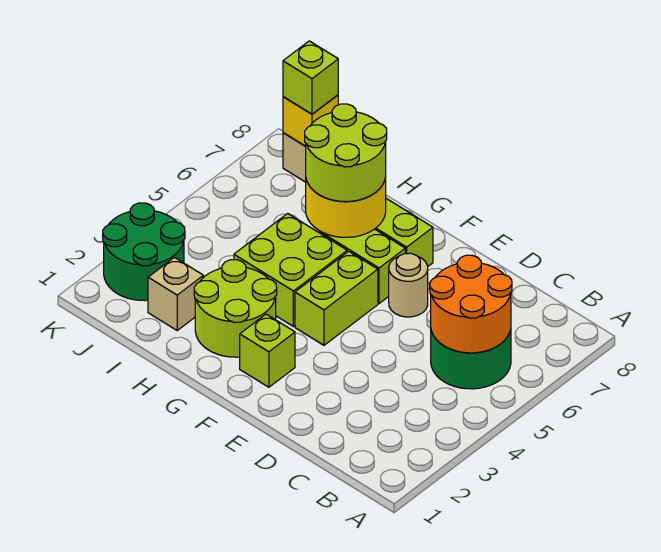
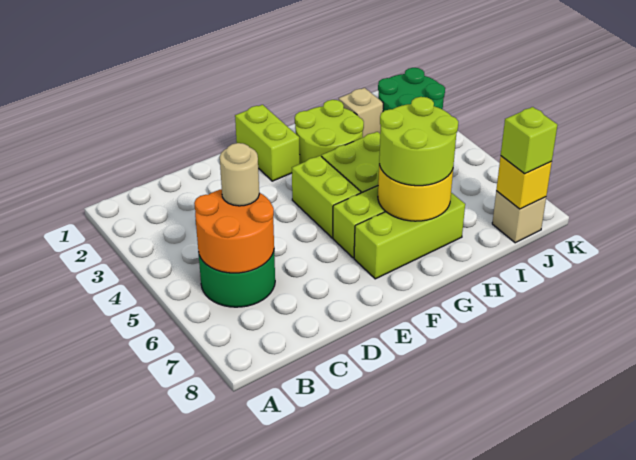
tan round brick E6 level 1 -> tan round brick C5 level 3
lime brick F2 level 1 -> lime brick F1:F2 level 1

